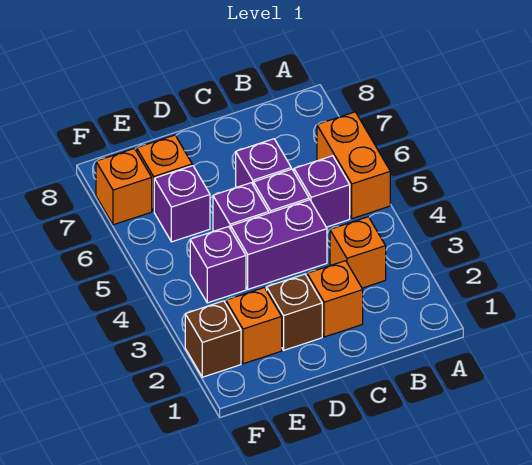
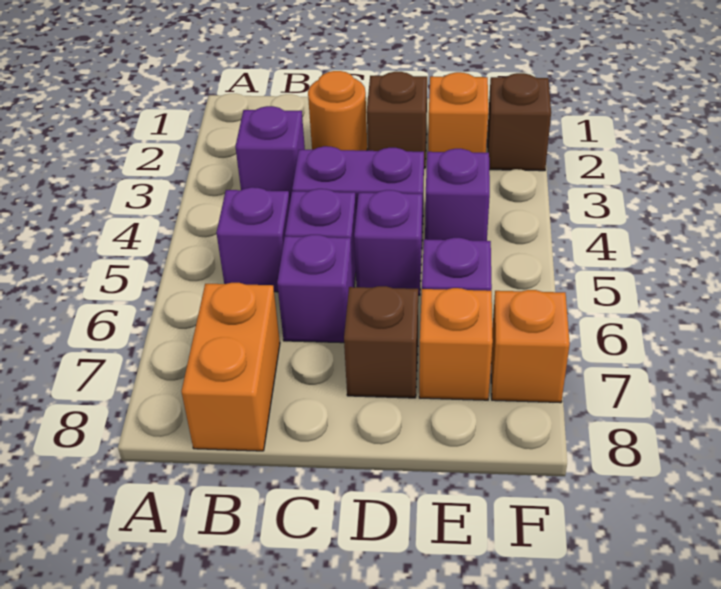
orange brick A5:A6 level 1 -> orange brick B7:B8 level 1
orange brick B3 level 1 -> purple brick B3 level 1
orange brick C2 level 1 -> orange round brick C2 level 1
none -> brown brick D7 level 1

